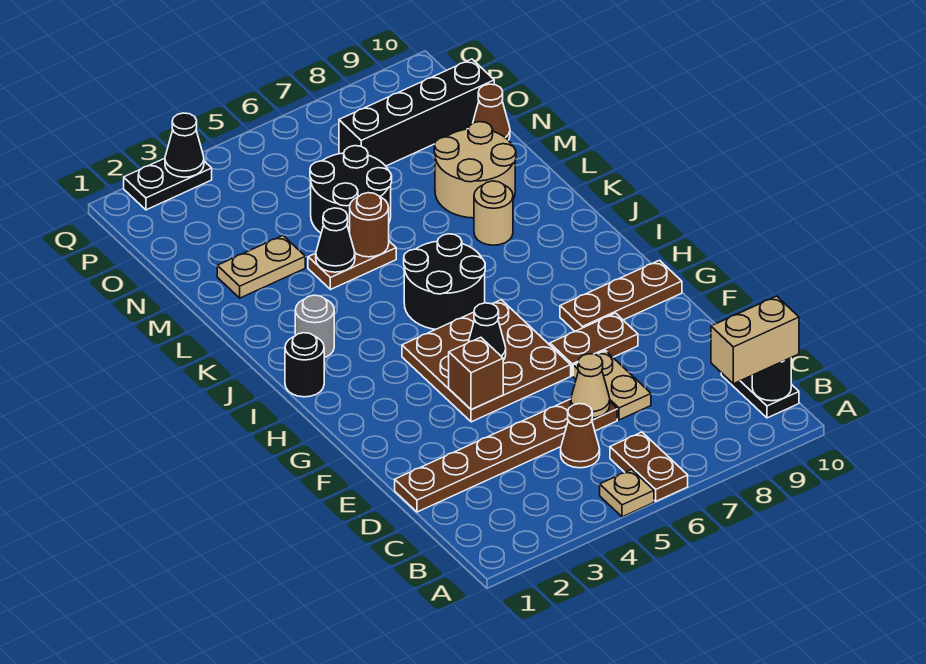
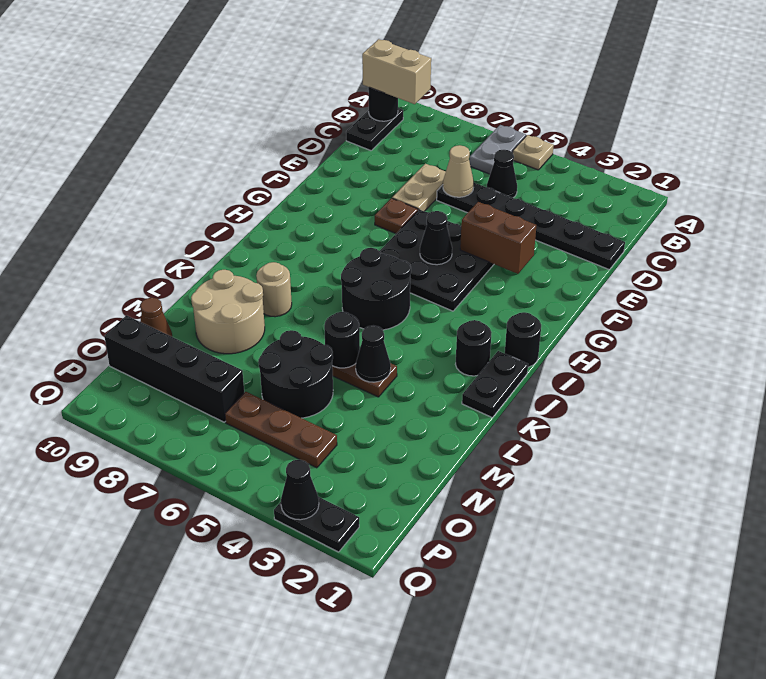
brown plate A6:B6 level 1 -> grey plate A6:B6 level 1
brown cone C5 level 1 -> black cone C5 level 1
brown plate D1:D6 level 1 -> black plate D1:D6 level 1
brown plate F4:H6 level 1 -> black plate F4:H6 level 1
brown brick F4 level 2 -> brown brick F3:F4 level 2
brown plate F7:F8 level 1 -> brown plate F7 level 1
brown plate G8:G10 level 1 -> brown plate O4:O6 level 1
none -> black plate J1:K1 level 1
grey round brick J2 level 1 -> black round brick J2 level 1
brown round brick L5 level 2 -> black round brick L5 level 2
tan plate M2:M3 level 1 -> none

